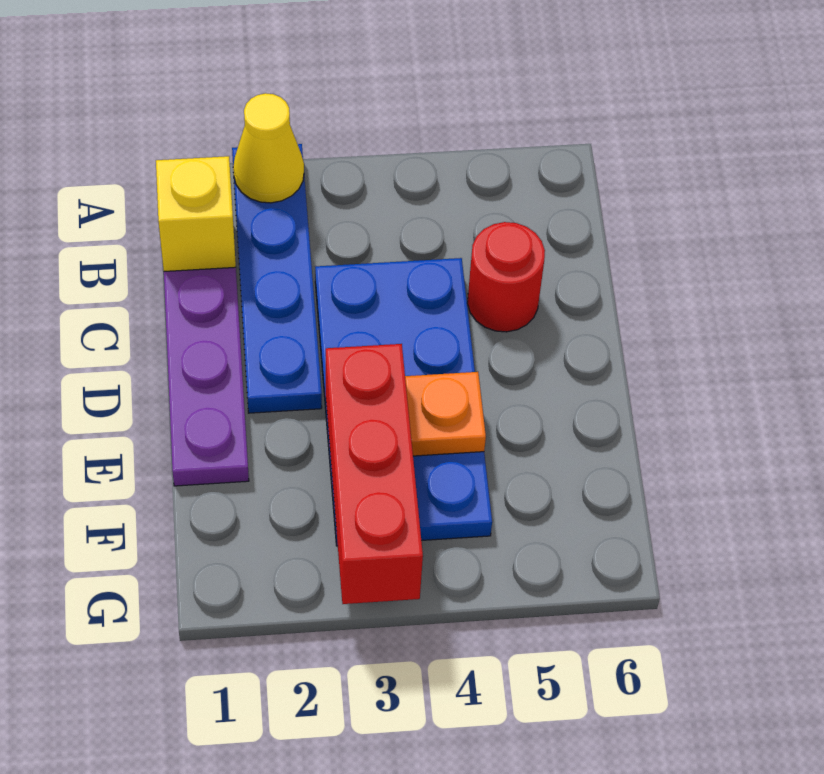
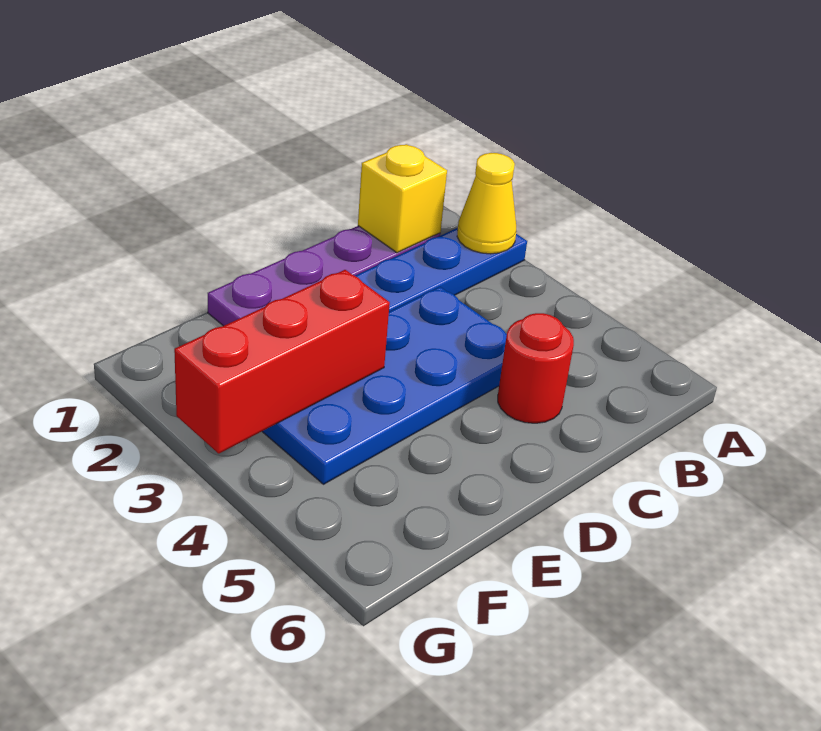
orange plate E4 level 2 -> none

